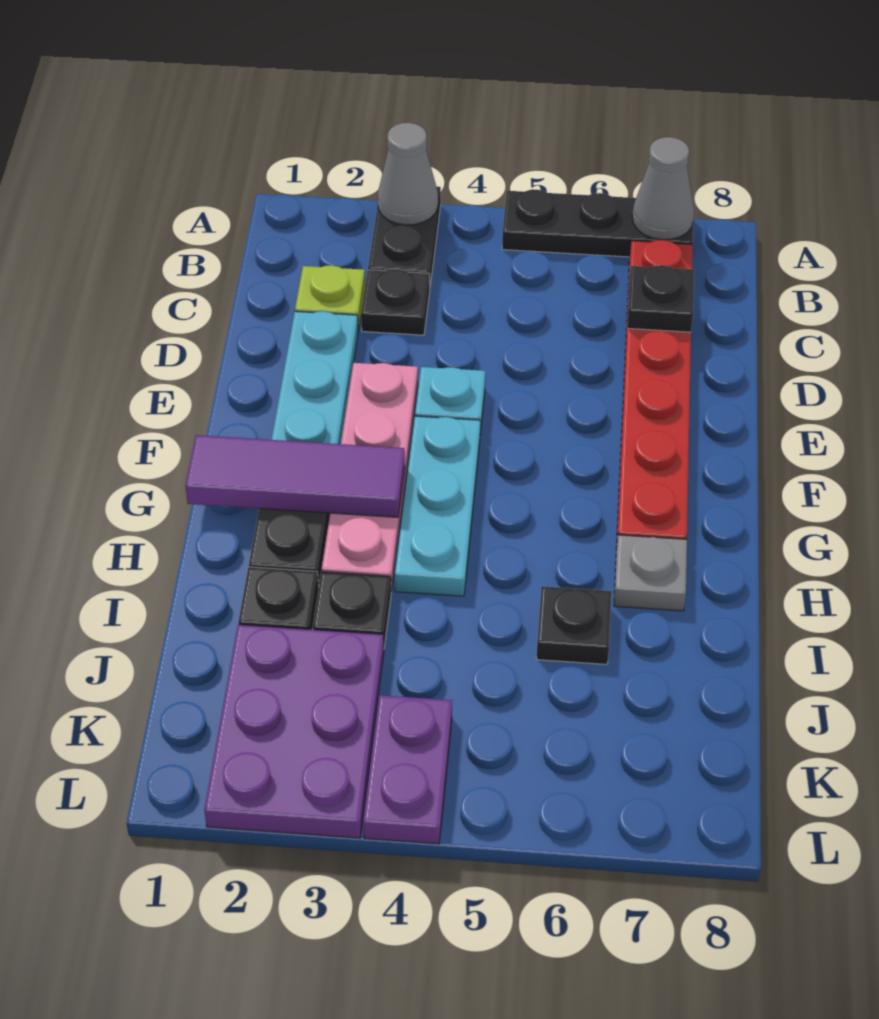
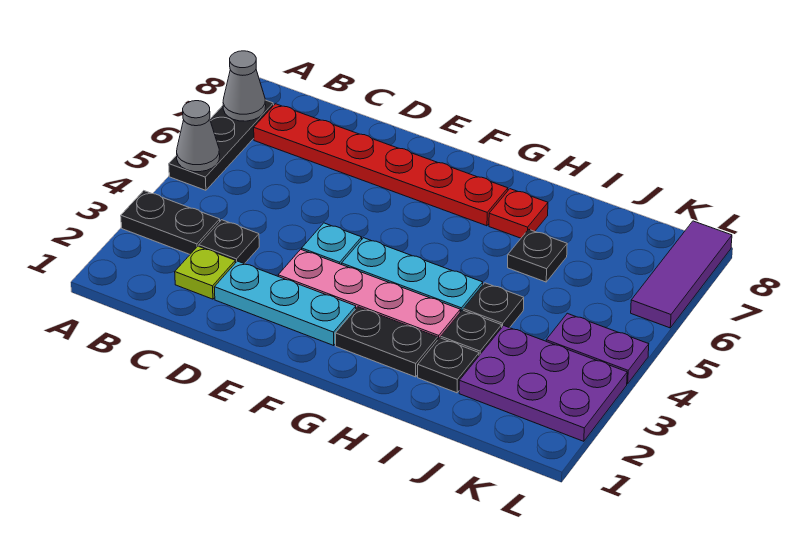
grey cone A3 level 2 -> grey cone A5 level 2
black plate C7 level 2 -> black plate I4 level 1
purple tile G1:G3 level 2 -> purple tile L6:L8 level 1
grey plate H7 level 1 -> red plate H7 level 1

